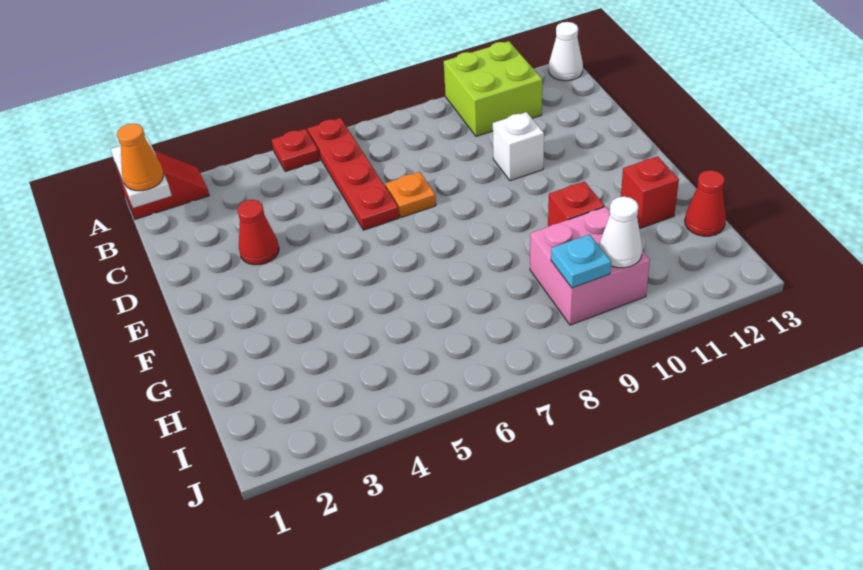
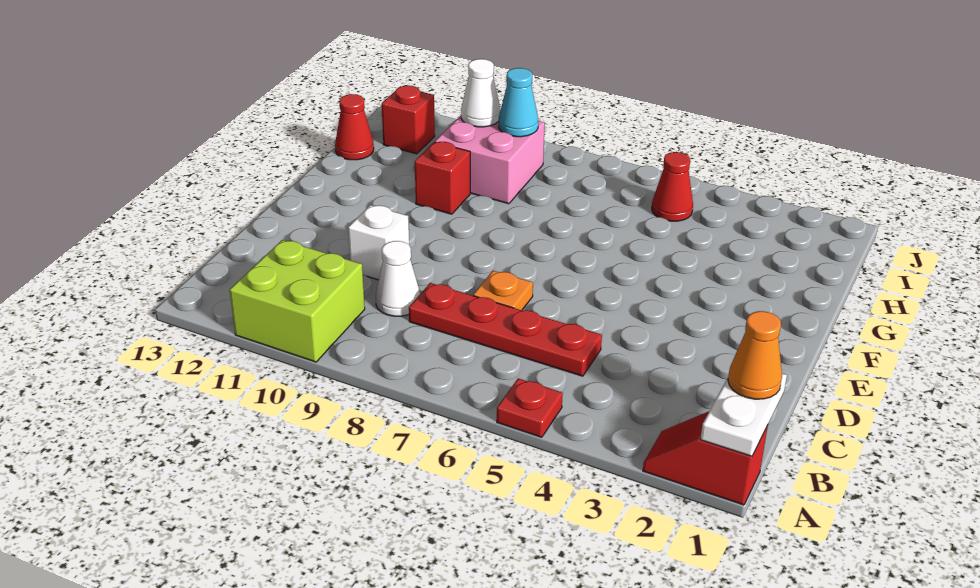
red plate A6:D6 level 1 -> red plate C5:C8 level 1
white cone A13 level 1 -> white cone C9 level 1
red cone D3 level 1 -> red cone I5 level 1
red brick G12 level 1 -> red brick I12 level 1
cyan plate I9 level 2 -> cyan cone I9 level 2

